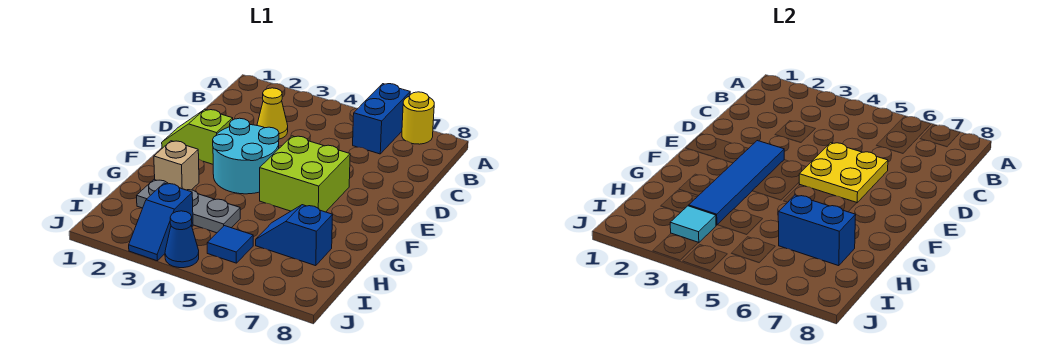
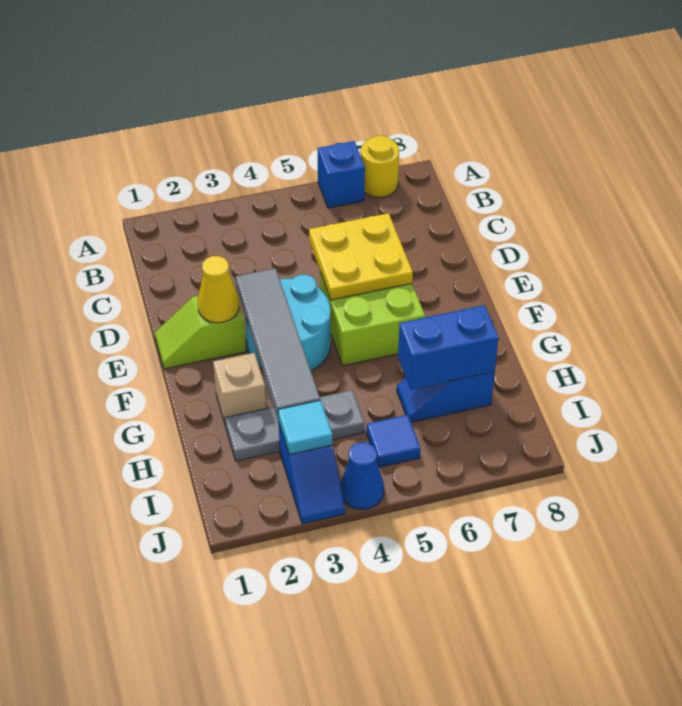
blue brick A6:B6 level 1 -> blue brick A6 level 1
yellow cone C3 level 1 -> yellow cone E2 level 2
blue tile E3:H3 level 2 -> grey tile E3:H3 level 2

